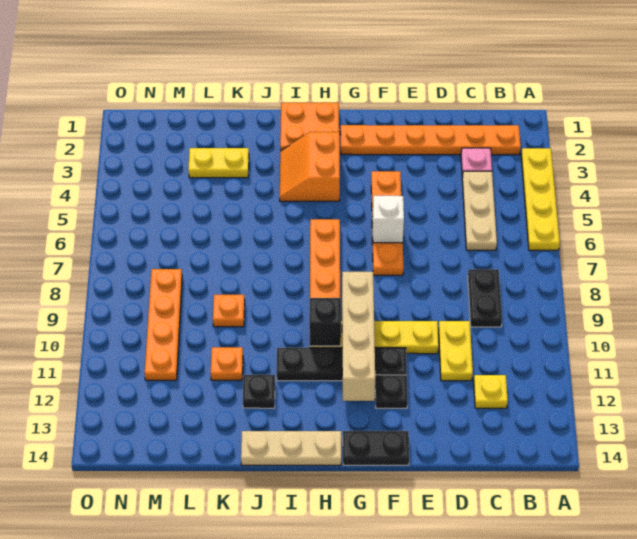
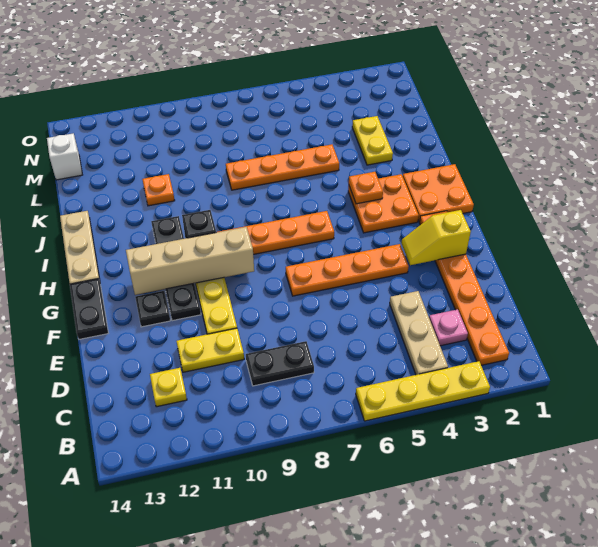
tan plate C4:C6 level 1 -> tan plate B4:D4 level 1
none -> yellow slope F2:F3 level 2 top 2
white brick F6 level 2 -> white brick M14 level 1
orange slope H3:I4 level 1 top H -> orange plate H3:I4 level 1
black plate J12 level 1 -> none
orange plate K9 level 1 -> orange plate I4 level 2
orange plate M8:M11 level 1 -> orange plate K5:K8 level 1

